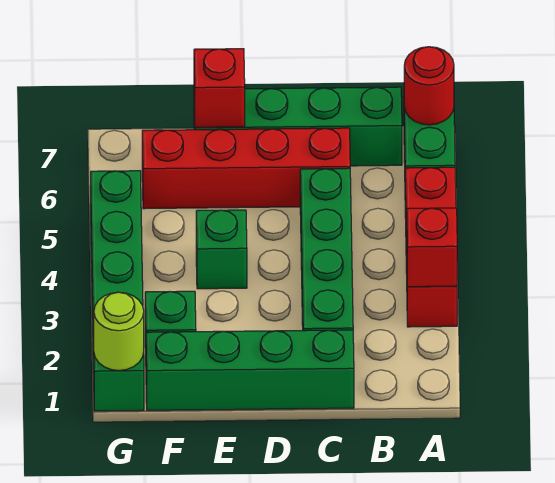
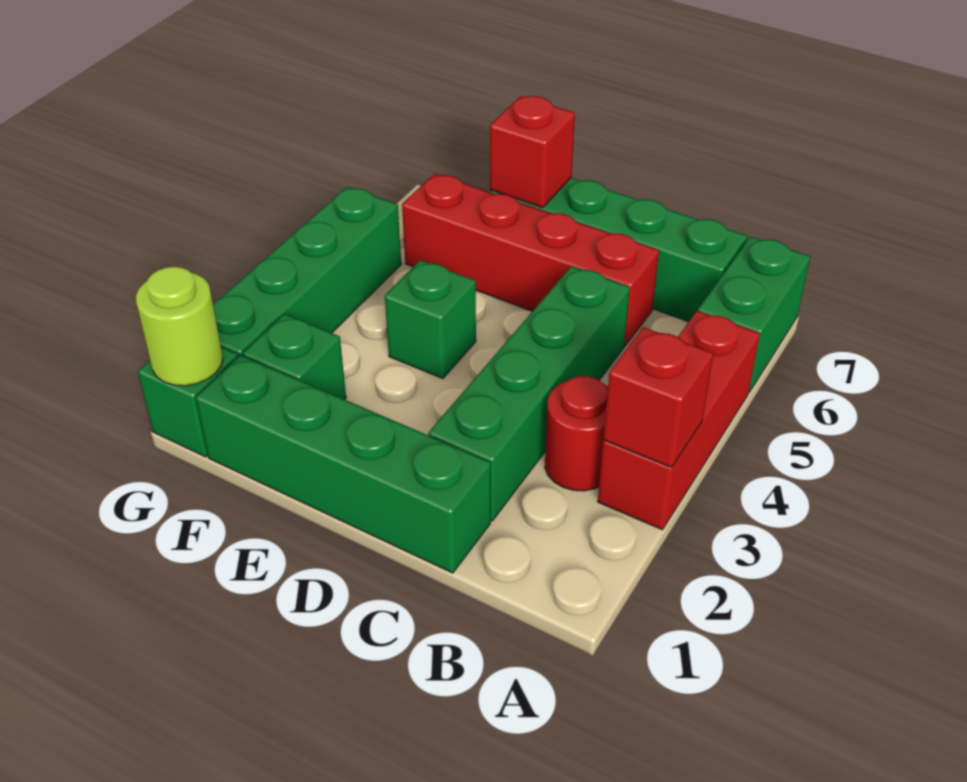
red round brick A7 level 2 -> red round brick B3 level 1

